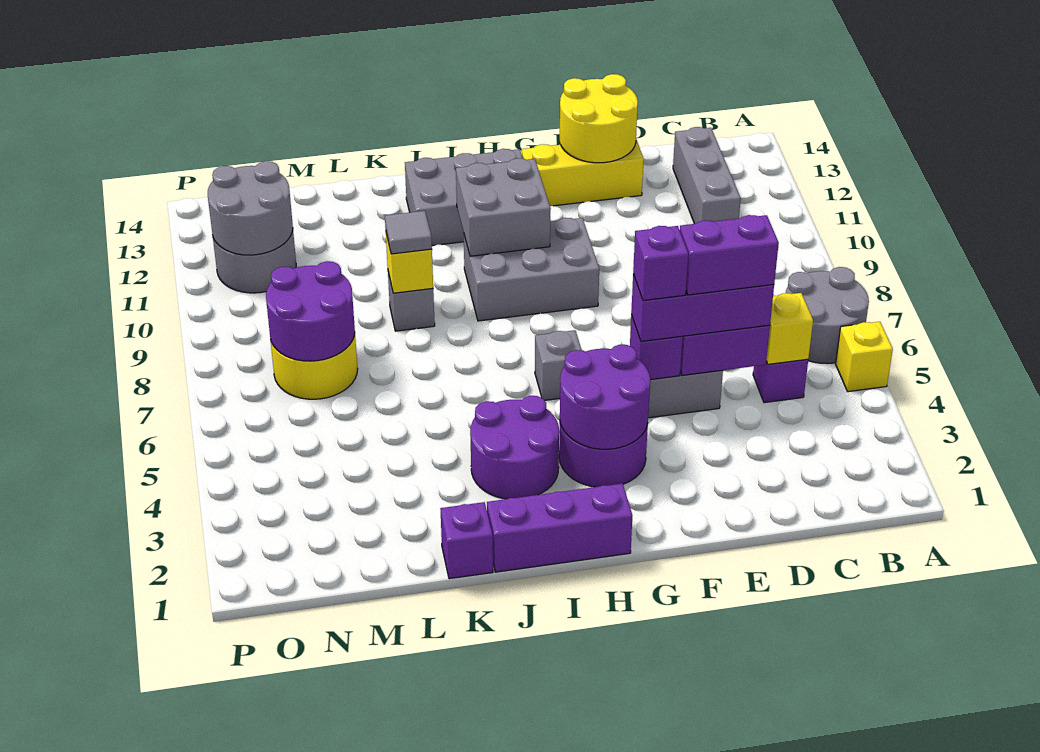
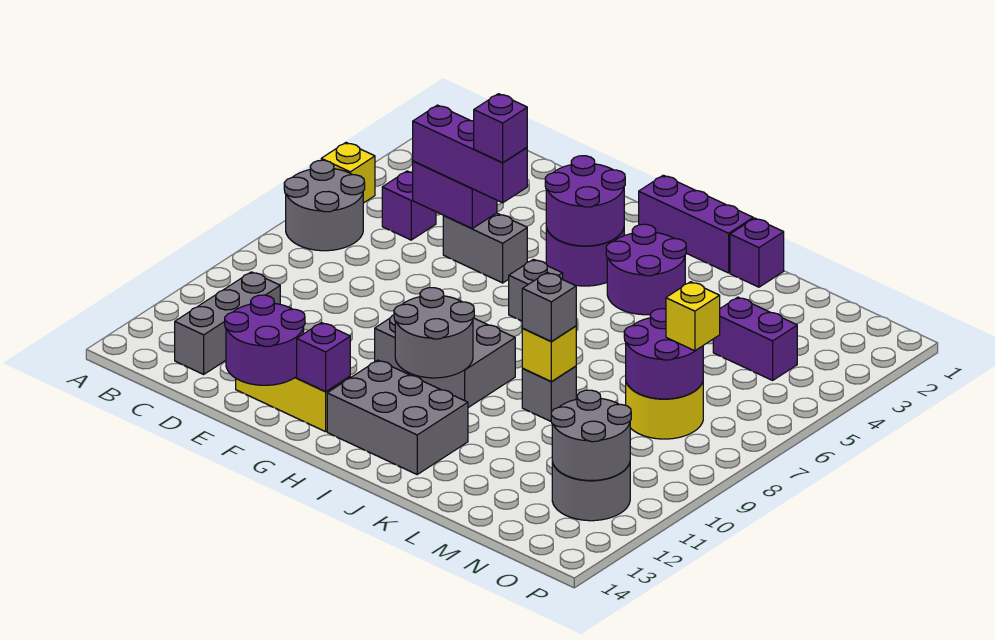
yellow brick C5 level 2 -> yellow brick N7 level 3
purple brick D5:E5 level 4 -> purple brick M4:N4 level 1
yellow round brick E13:F14 level 2 -> purple round brick E13:F14 level 2
purple brick F5 level 2 -> purple brick G13 level 2
grey brick H10:I11 level 2 -> grey round brick H10:I11 level 2
grey tile K9 level 3 -> grey brick K9 level 3

